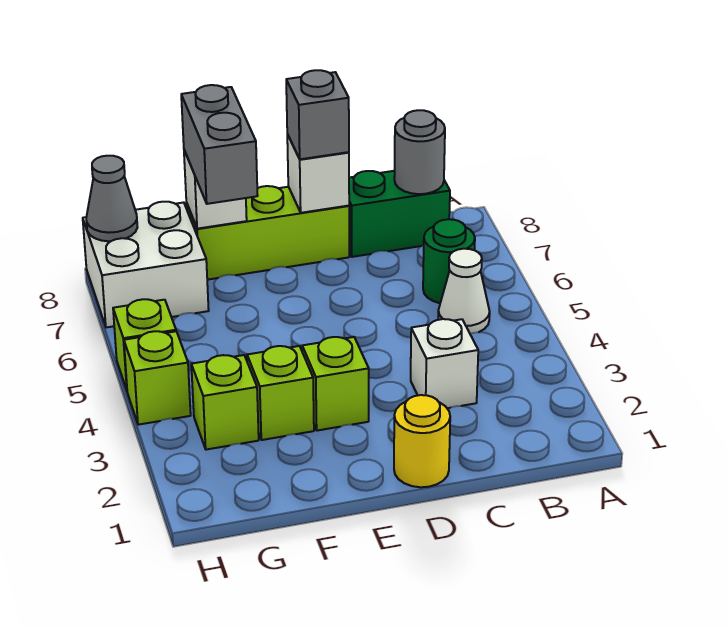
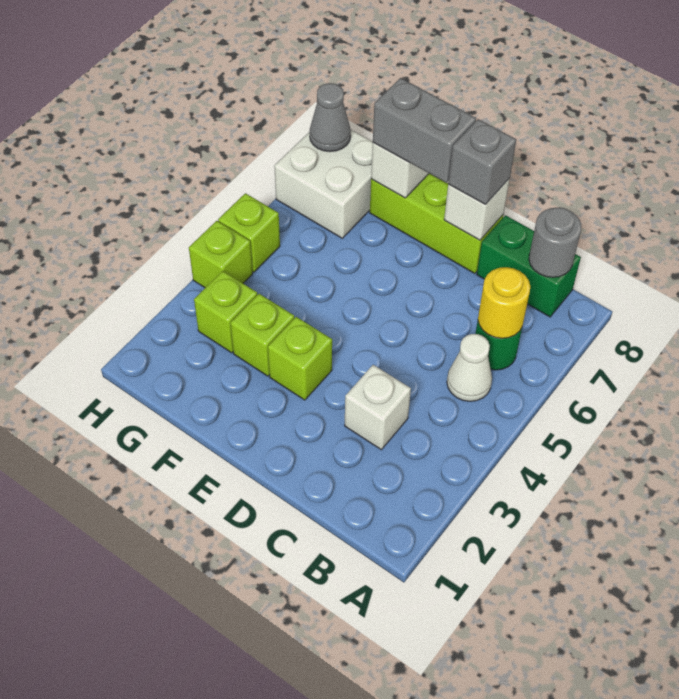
yellow round brick D1 level 1 -> yellow round brick B6 level 2
grey brick F7:F8 level 3 -> grey brick E8:F8 level 3

